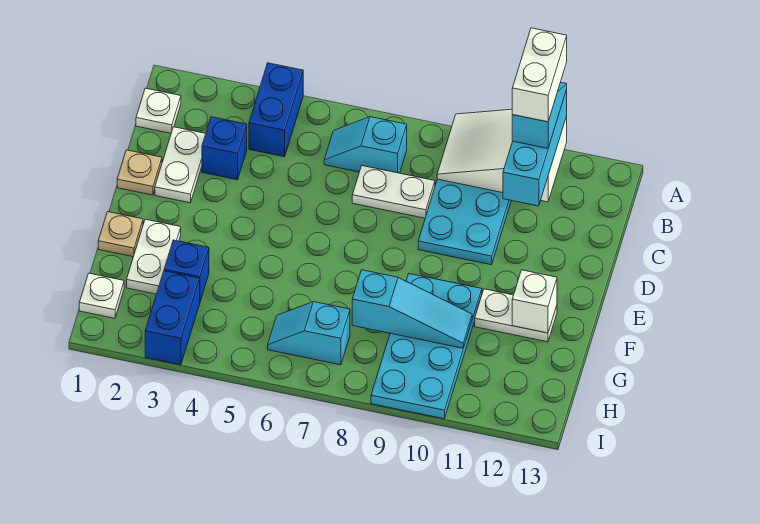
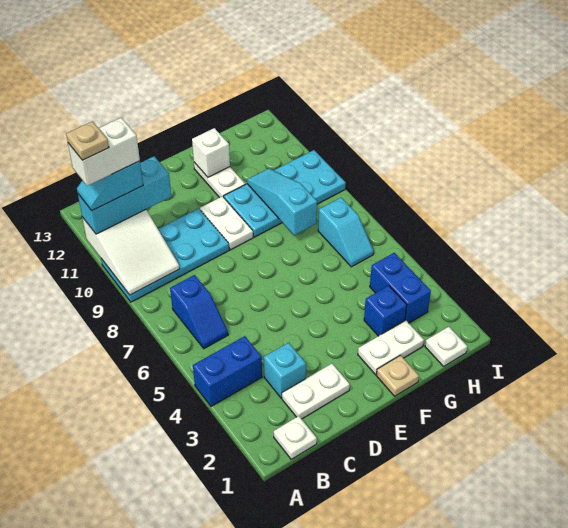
cyan slope B6:B7 level 1 top 7 -> blue slope B6:B7 level 1 top 7
blue brick C3 level 1 -> cyan brick C3 level 1
white plate C7:C8 level 1 -> white plate E9:E10 level 1
tan plate D1 level 1 -> tan plate A11 level 6
blue brick H3:I3 level 1 -> blue brick H3:H4 level 1

